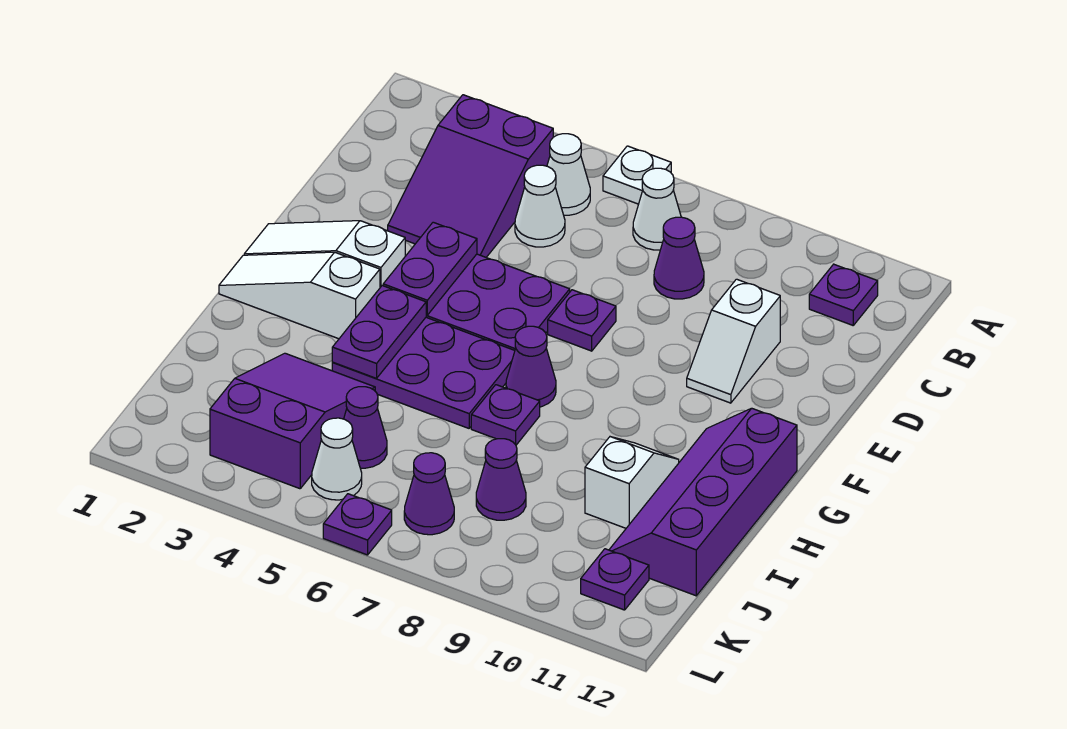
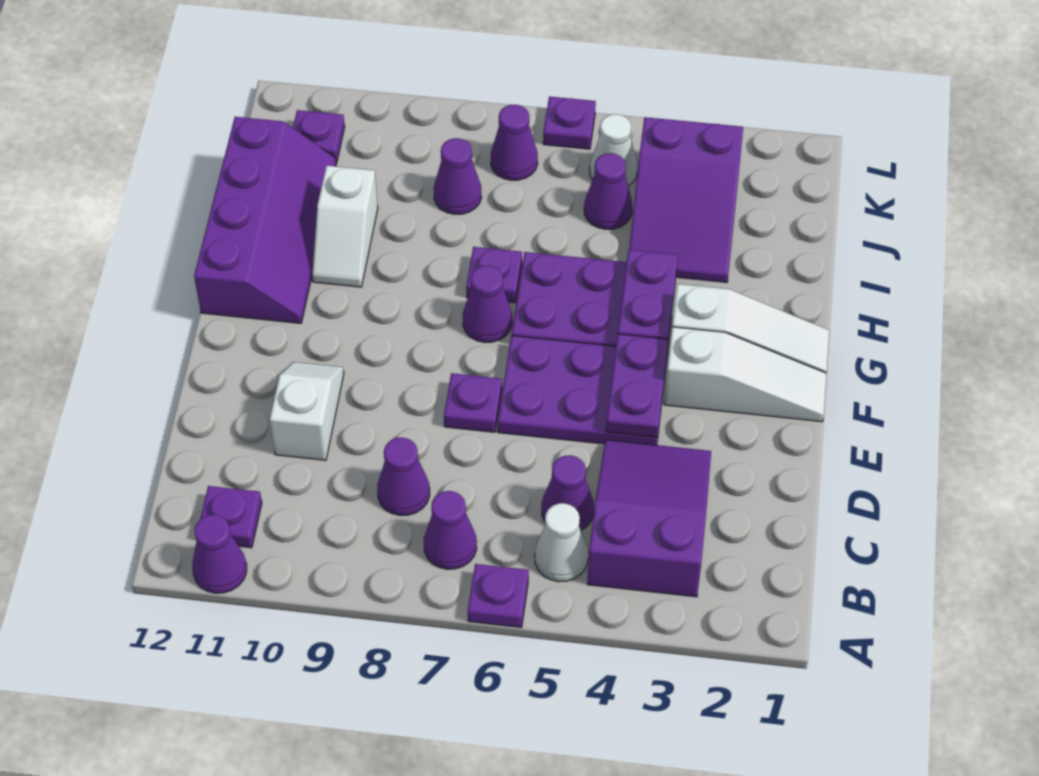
white plate A6 level 1 -> purple plate A6 level 1
none -> purple cone A11 level 1
white cone B7 level 1 -> purple cone B7 level 1
white cone C5 level 1 -> purple cone C5 level 1

